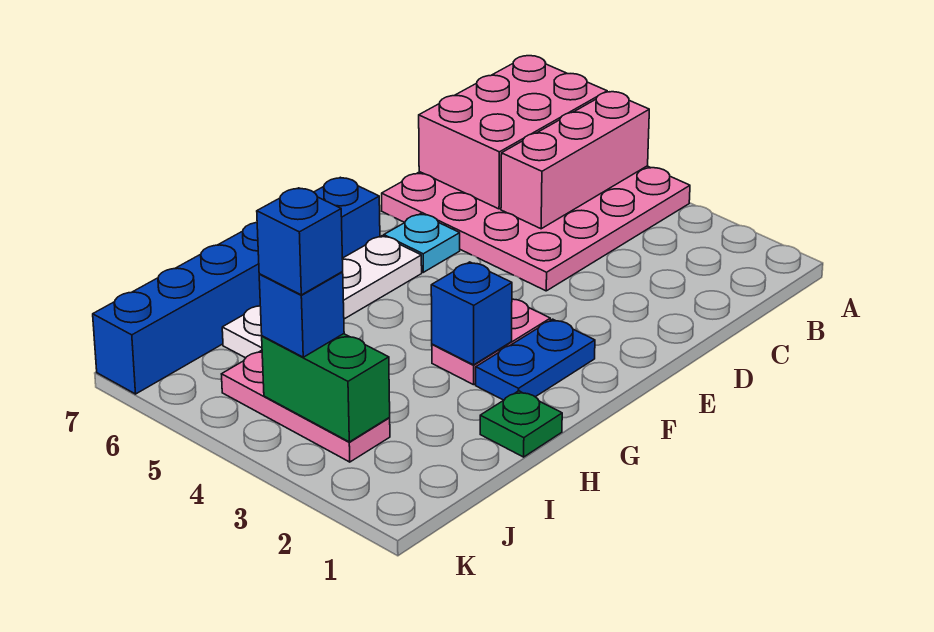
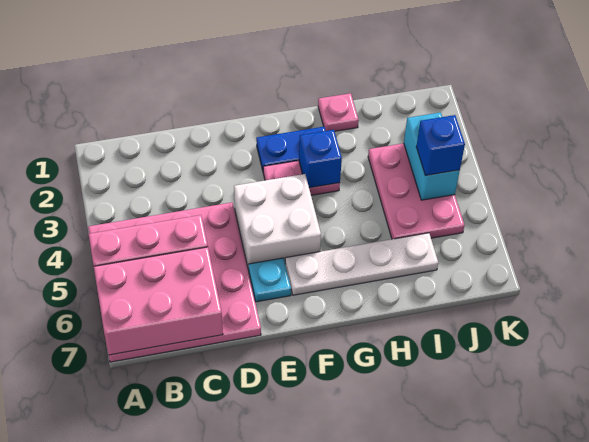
none -> white brick E4:F5 level 1
blue brick F7:K7 level 1 -> none
green plate H1 level 1 -> pink plate H1 level 1
pink plate J3:J5 level 1 -> pink plate I3:J5 level 1
green brick J3:J4 level 2 -> cyan brick J3:J4 level 2
blue brick J4 level 4 -> none

